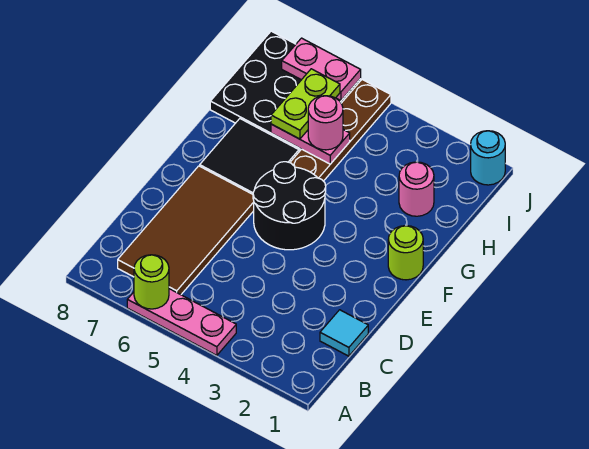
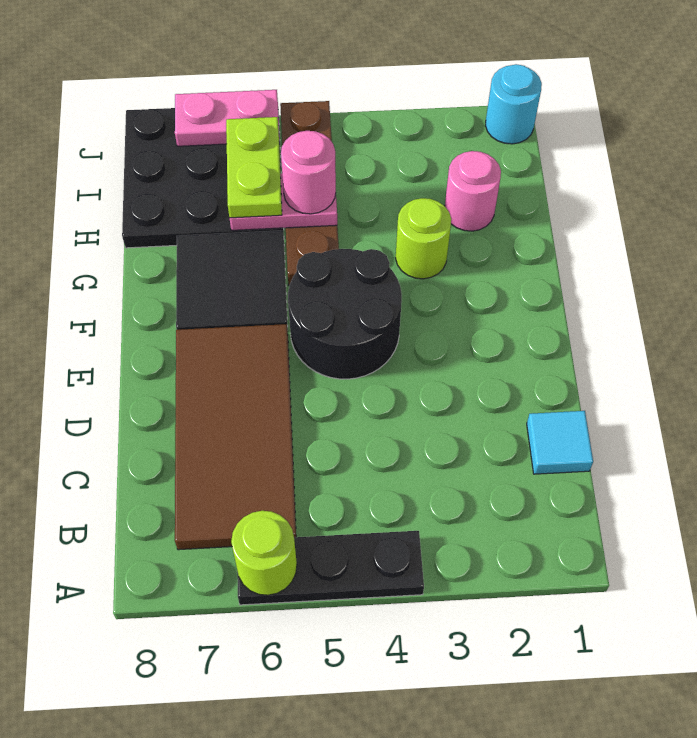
pink plate A4:A6 level 1 -> black plate A4:A6 level 1
lime round brick F1 level 1 -> lime round brick G3 level 1

